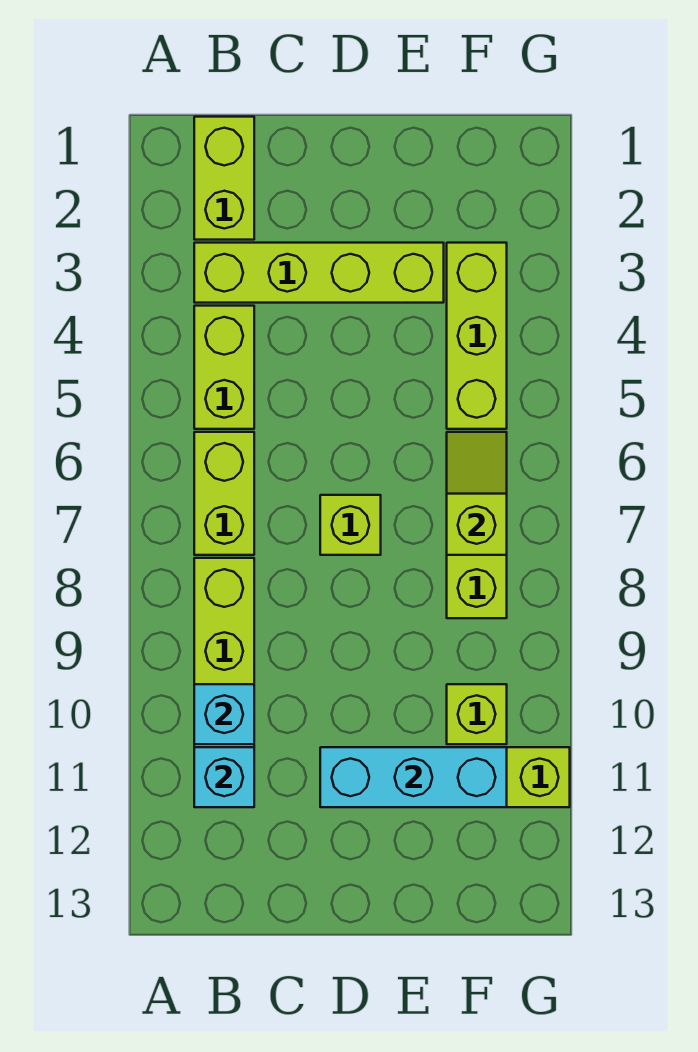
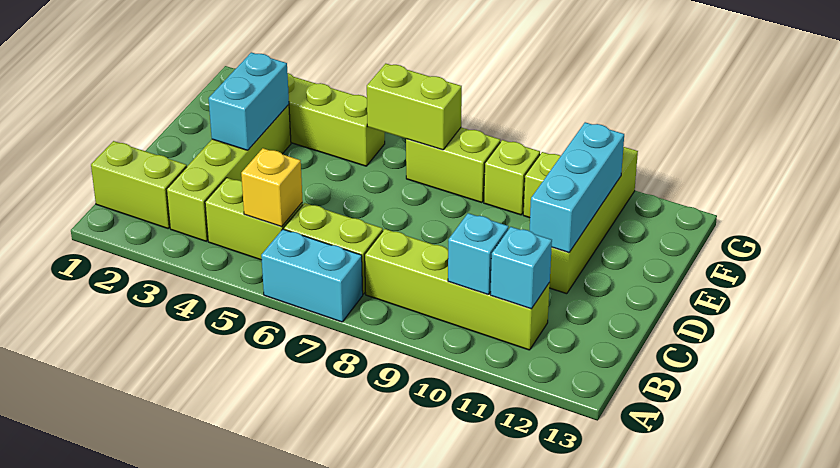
none -> cyan brick A6:A7 level 1
none -> yellow brick B5 level 2
none -> cyan brick D3:E3 level 2
lime brick D7 level 1 -> lime brick F9 level 1
lime slope F6:F7 level 2 top 7 -> lime brick F6:F7 level 2

